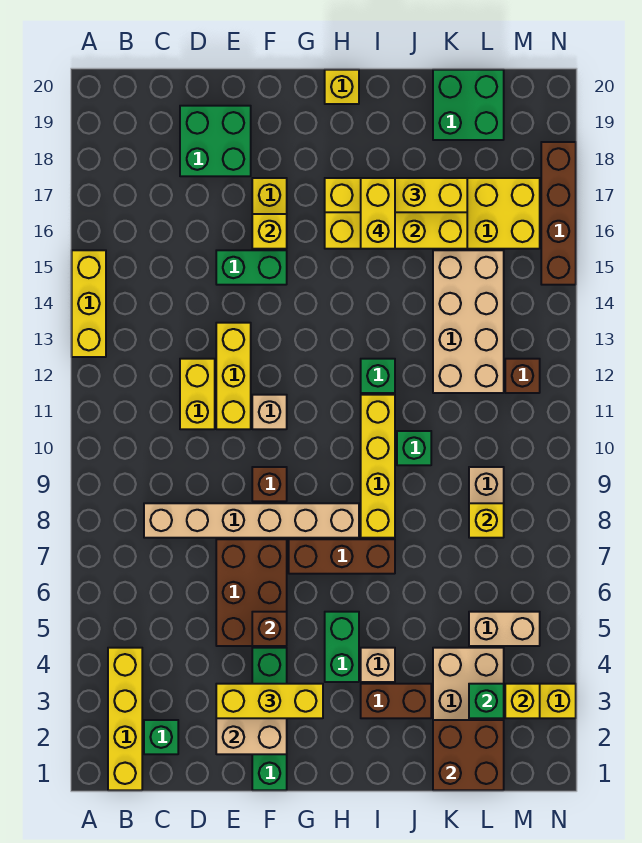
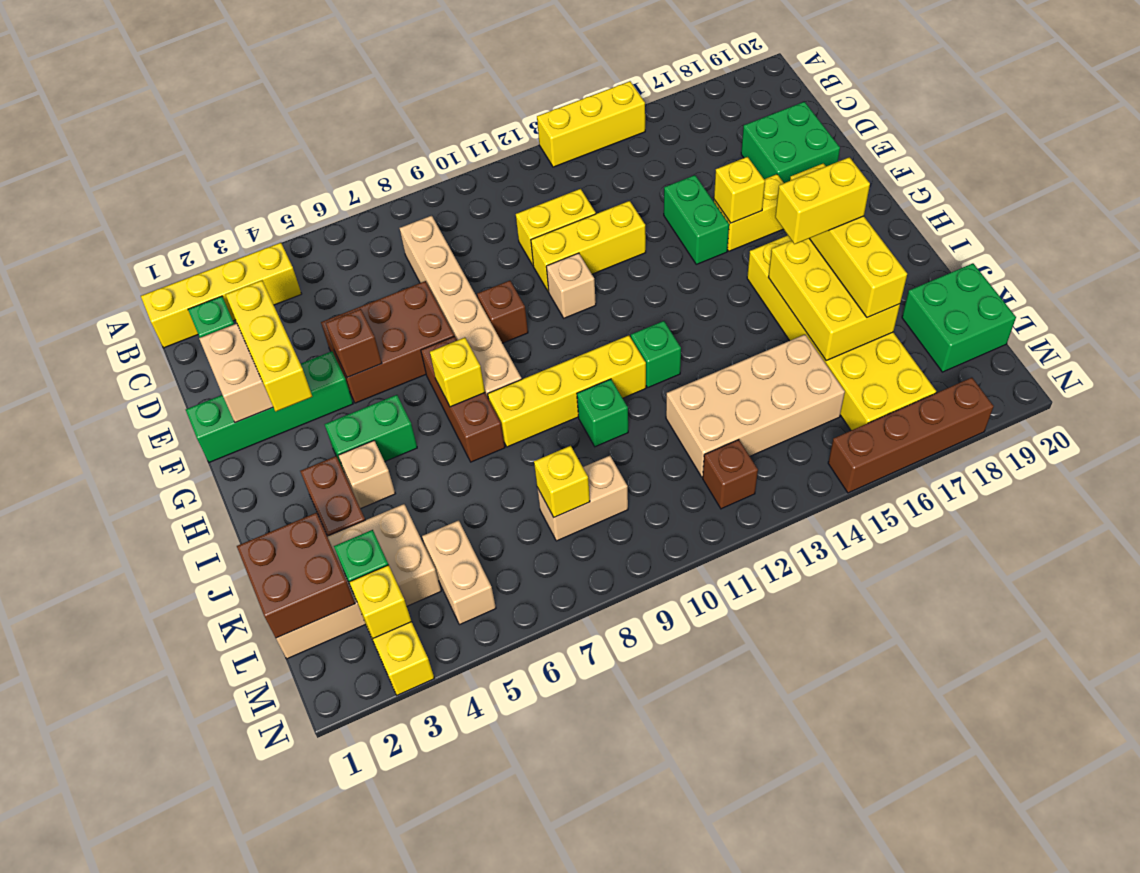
yellow brick H20 level 1 -> yellow brick H7 level 2

